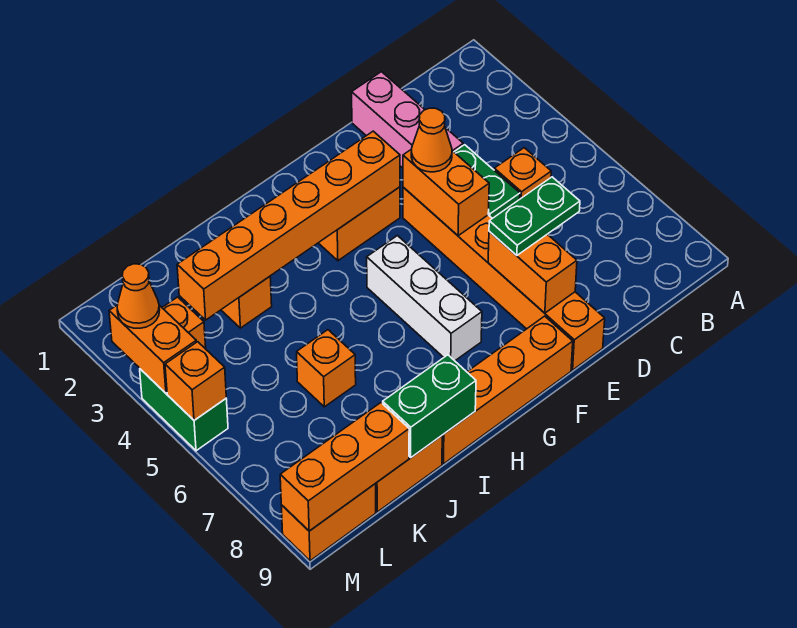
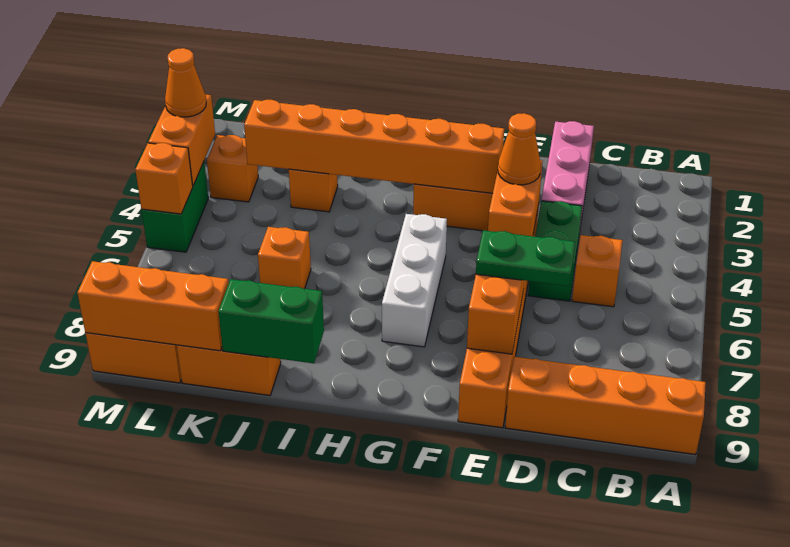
orange brick F9:I9 level 1 -> orange brick A9:D9 level 1

